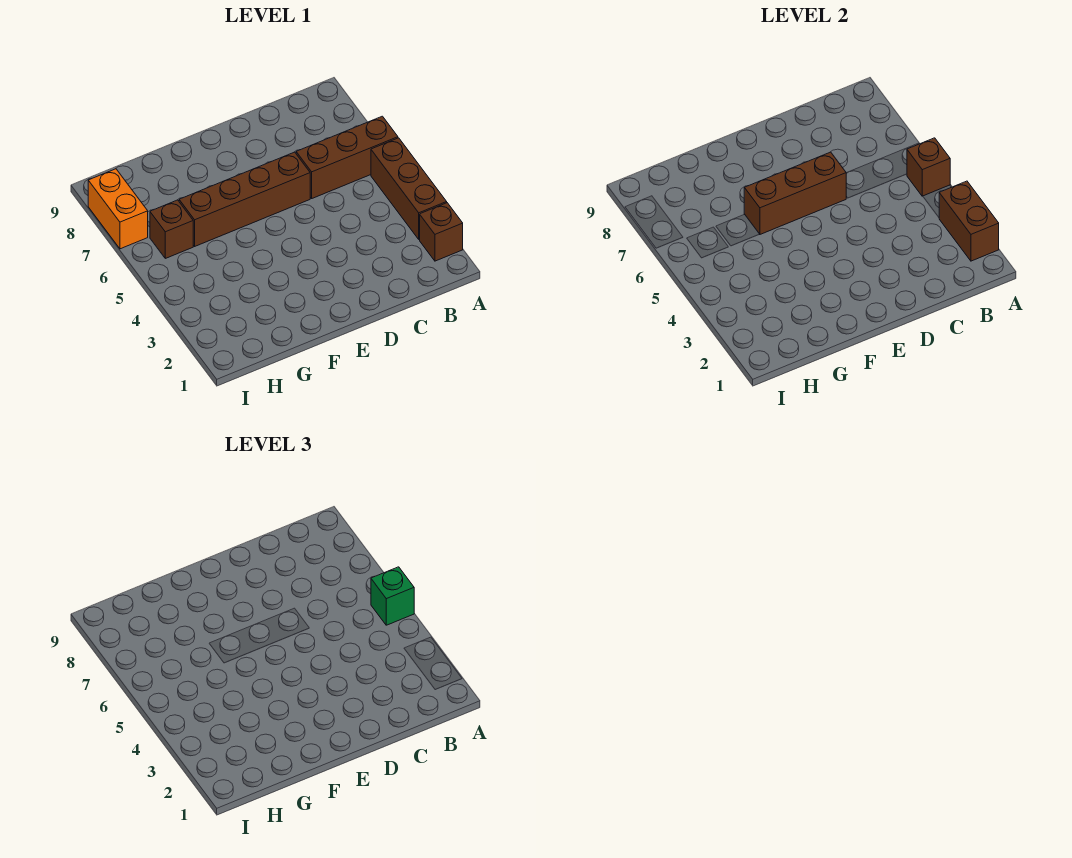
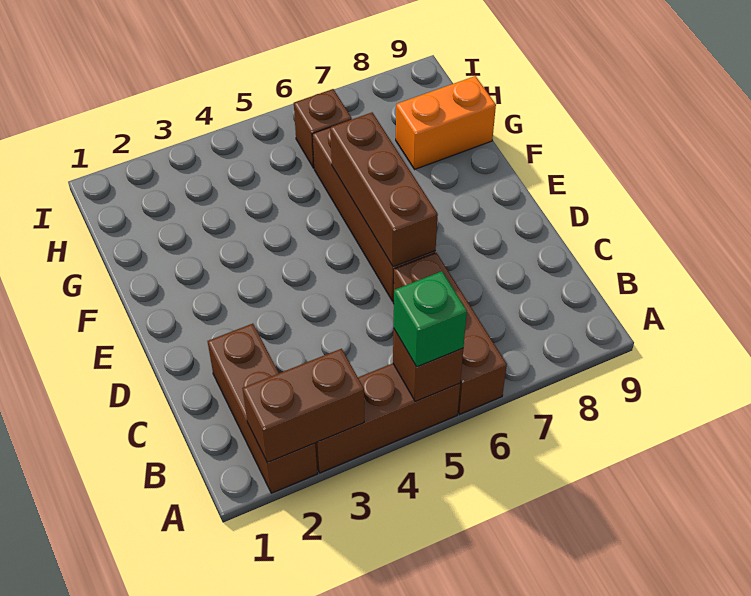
brown brick A2 level 1 -> brown brick A2:C2 level 1
orange brick I7:I8 level 1 -> orange brick G8:G9 level 1

